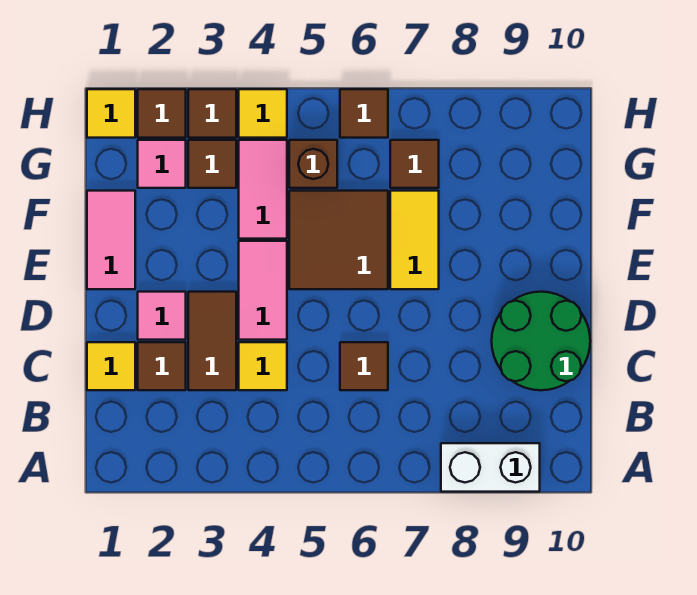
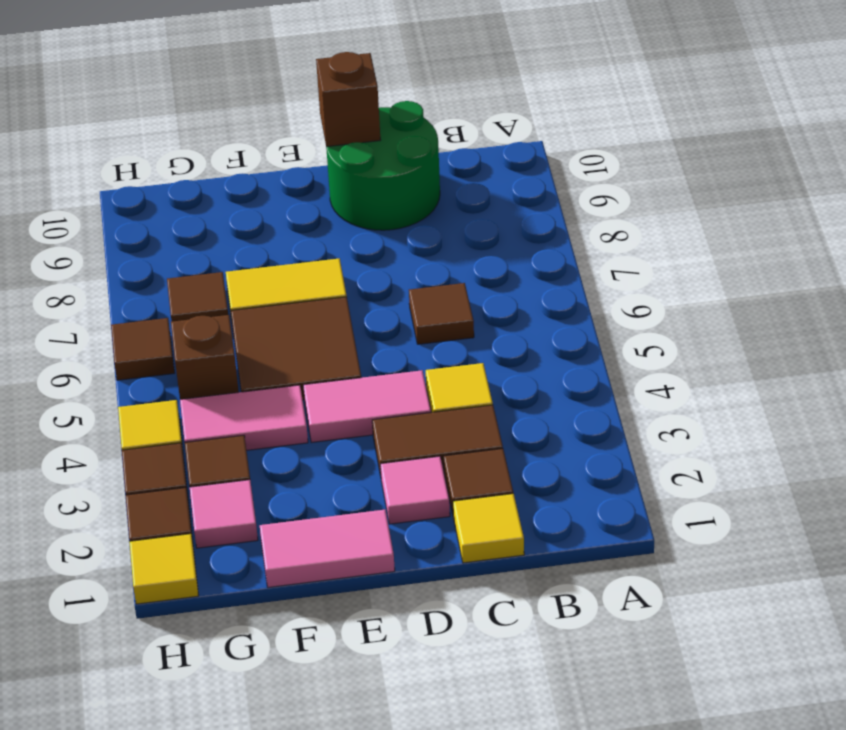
white brick A8:A9 level 1 -> none
none -> brown brick D10 level 2

